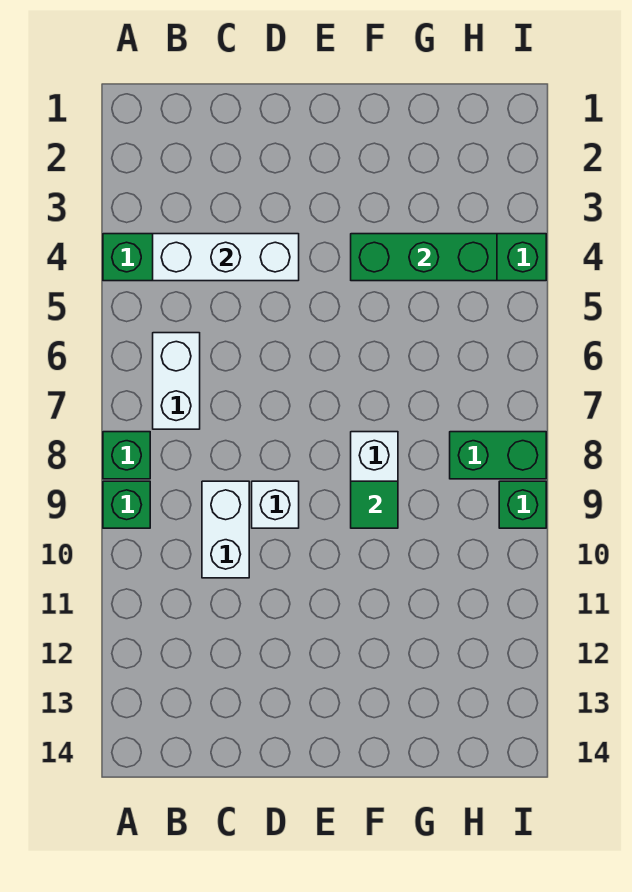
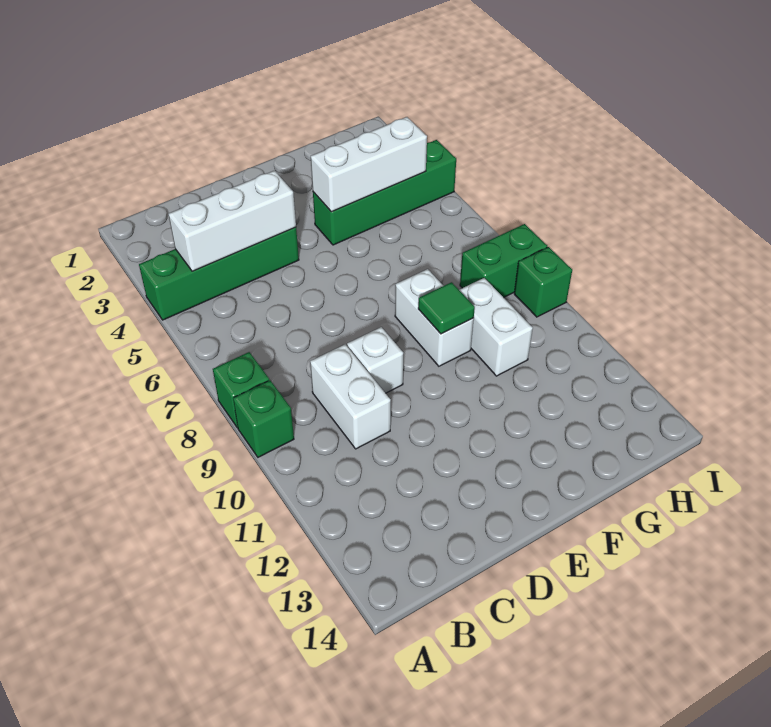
white brick B6:B7 level 1 -> white brick G9:G10 level 1
green brick F4:H4 level 2 -> white brick F4:H4 level 2

